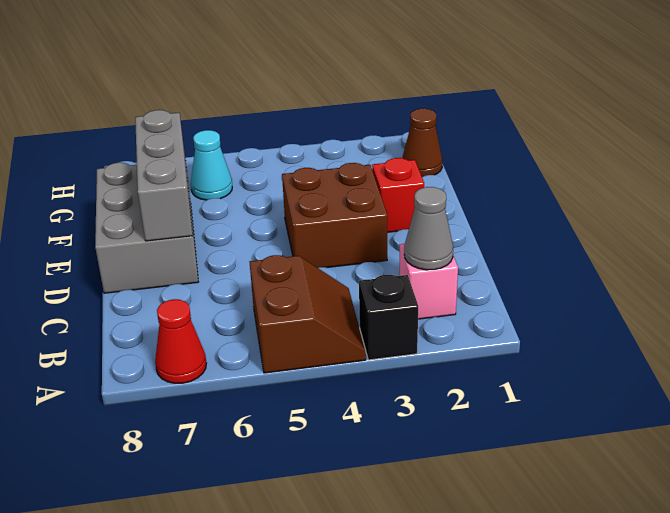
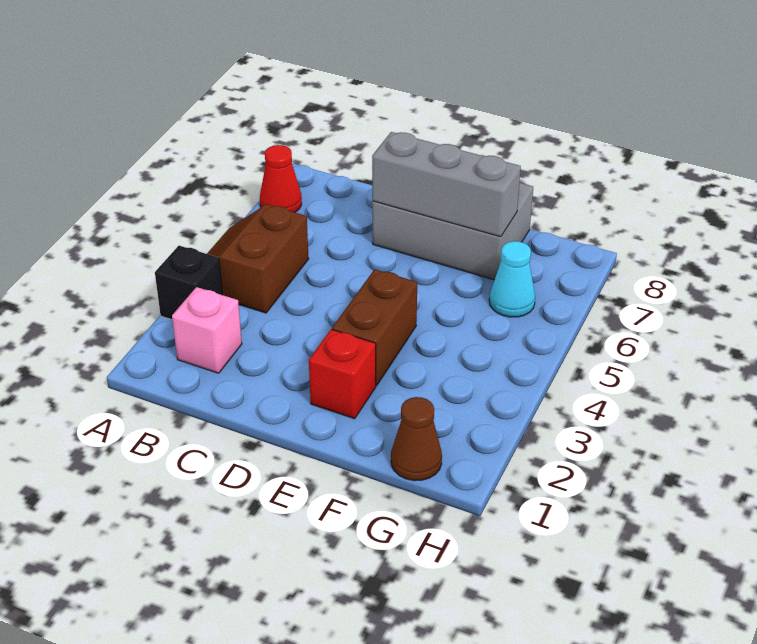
brown slope A4:B5 level 1 top 5 -> brown slope A4:B5 level 1 top B
grey cone B2 level 2 -> none
brown brick D3:E4 level 1 -> brown brick E3:E4 level 1

